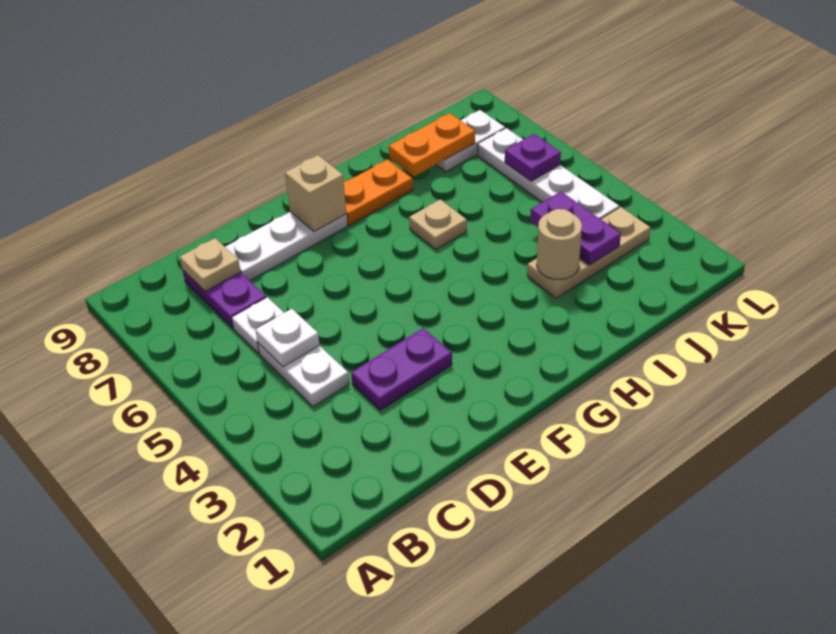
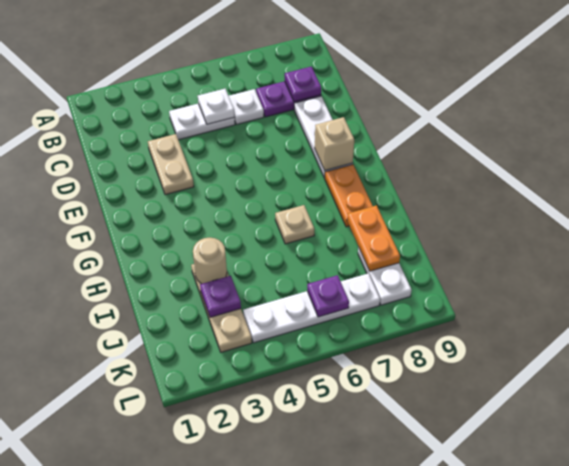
tan plate C8 level 2 -> purple plate C8 level 2
purple plate D3:E3 level 1 -> tan plate D3:E3 level 1
purple plate J3:J4 level 2 -> purple plate J3 level 2

